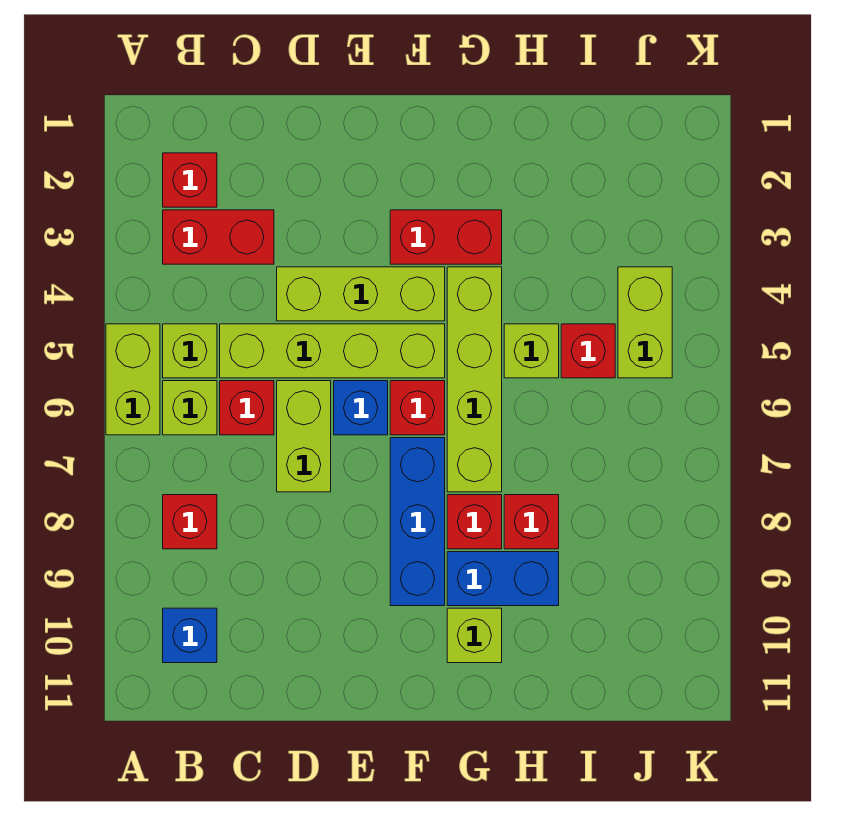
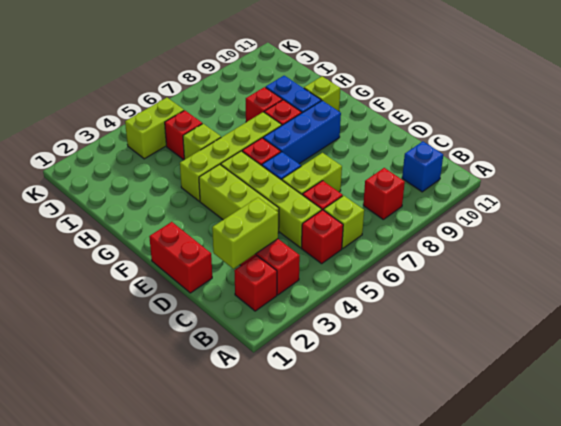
lime brick A5:A6 level 1 -> lime brick C2:C3 level 2
lime brick B5 level 1 -> red brick B5 level 1
red brick F3:G3 level 1 -> red brick D1:E1 level 1

